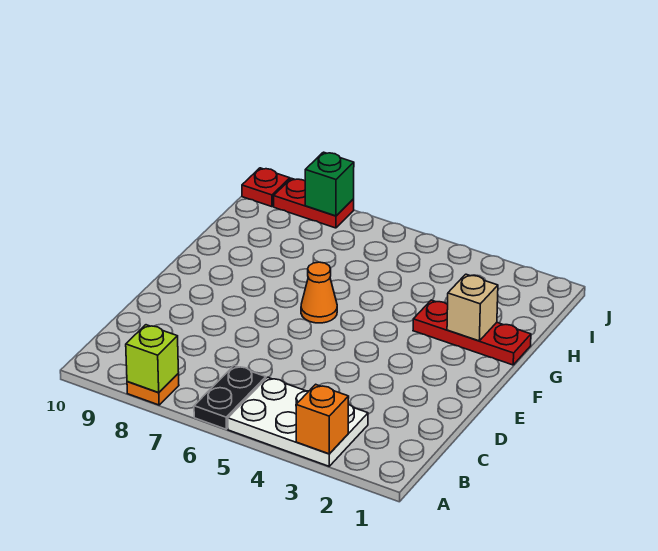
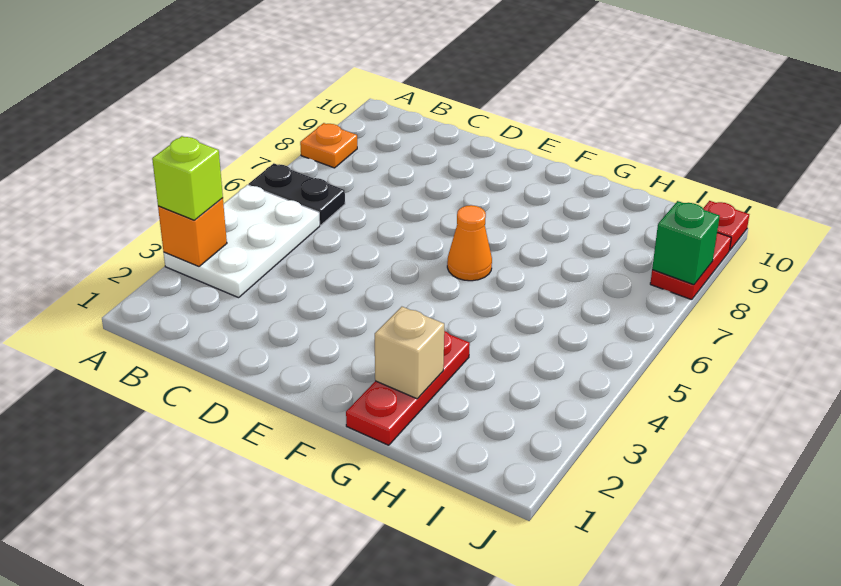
lime brick A8 level 2 -> lime brick A3 level 3

